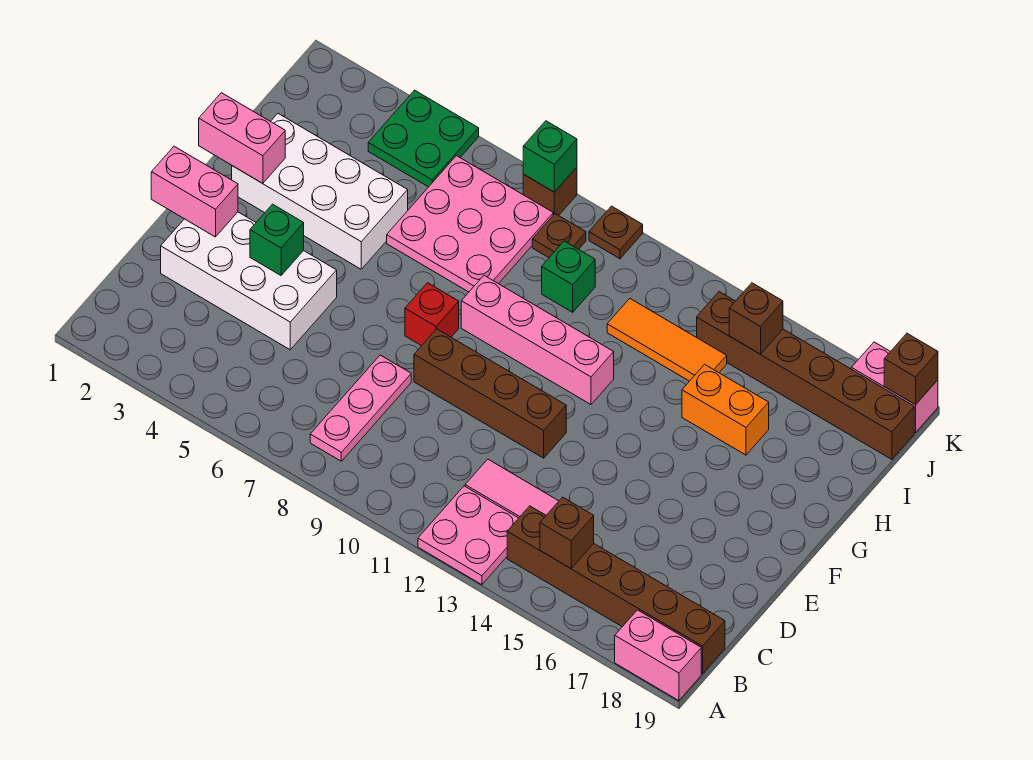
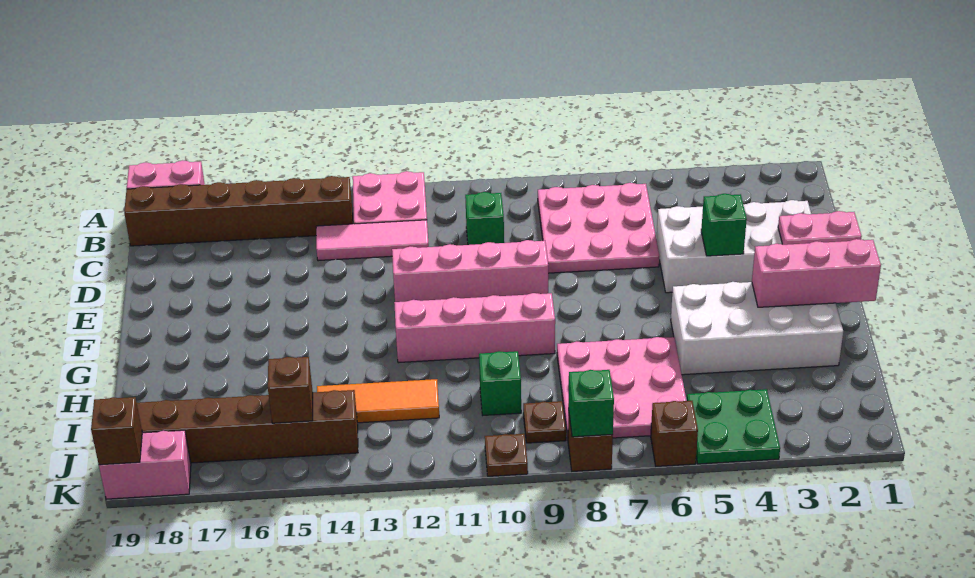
pink plate B8:D8 level 1 -> pink plate B6:D8 level 1
brown brick B15 level 2 -> brown brick K6 level 1
none -> green brick C10 level 1
pink brick E1:E2 level 2 -> pink plate E1:E2 level 2
brown brick E9:E12 level 1 -> pink brick E9:E12 level 1
red brick F8 level 1 -> none
pink brick G1:G2 level 2 -> pink brick G1:G3 level 2
orange brick H15:H16 level 1 -> none

